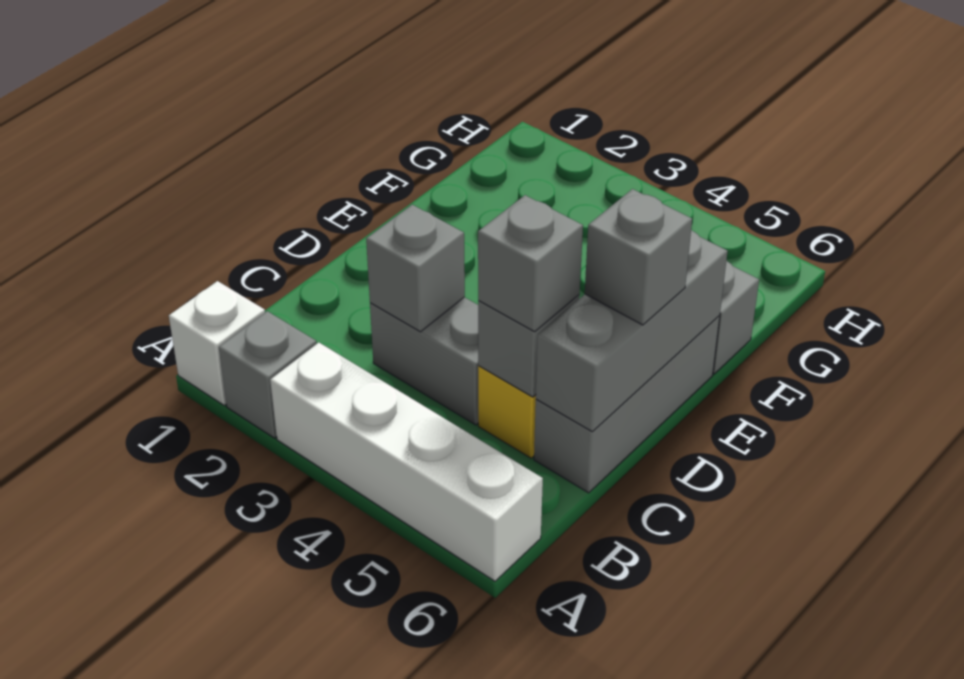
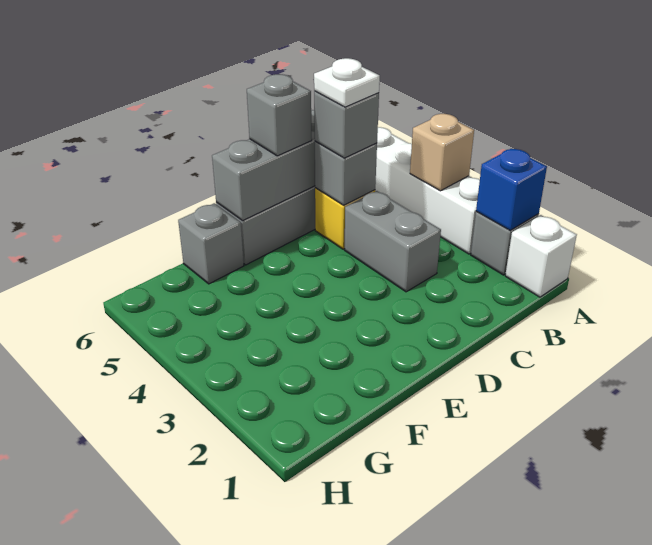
none -> blue brick A2 level 2
none -> tan brick A4 level 2
grey brick C3 level 2 -> none
none -> white plate C5 level 4

